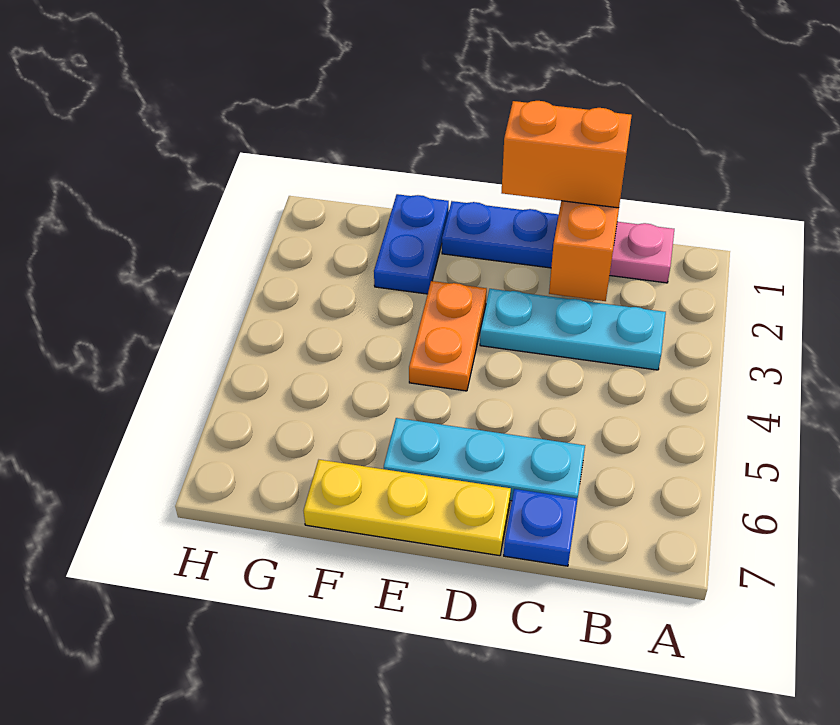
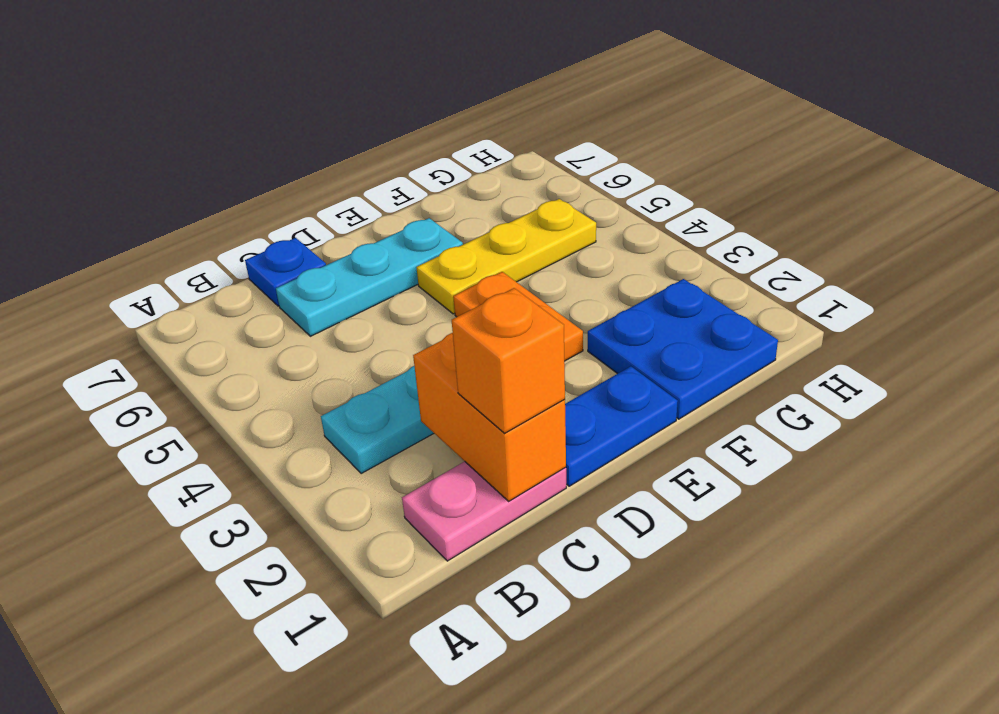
orange brick C1:D1 level 3 -> orange brick C1 level 3
yellow plate D7:F7 level 1 -> yellow plate E5:G5 level 1
blue plate F1:F2 level 1 -> blue plate F1:G2 level 1

